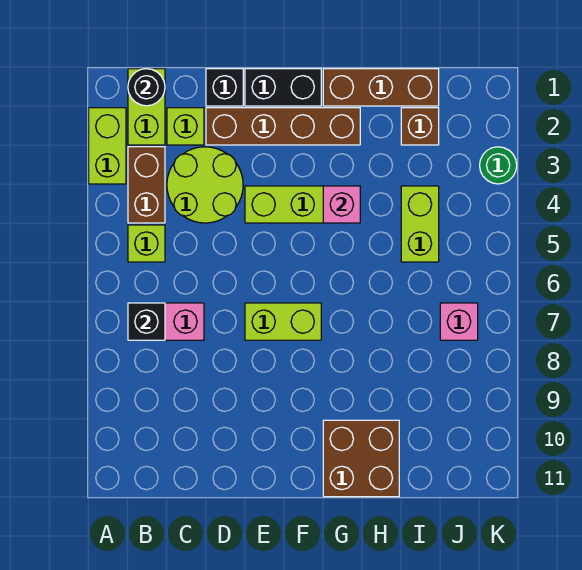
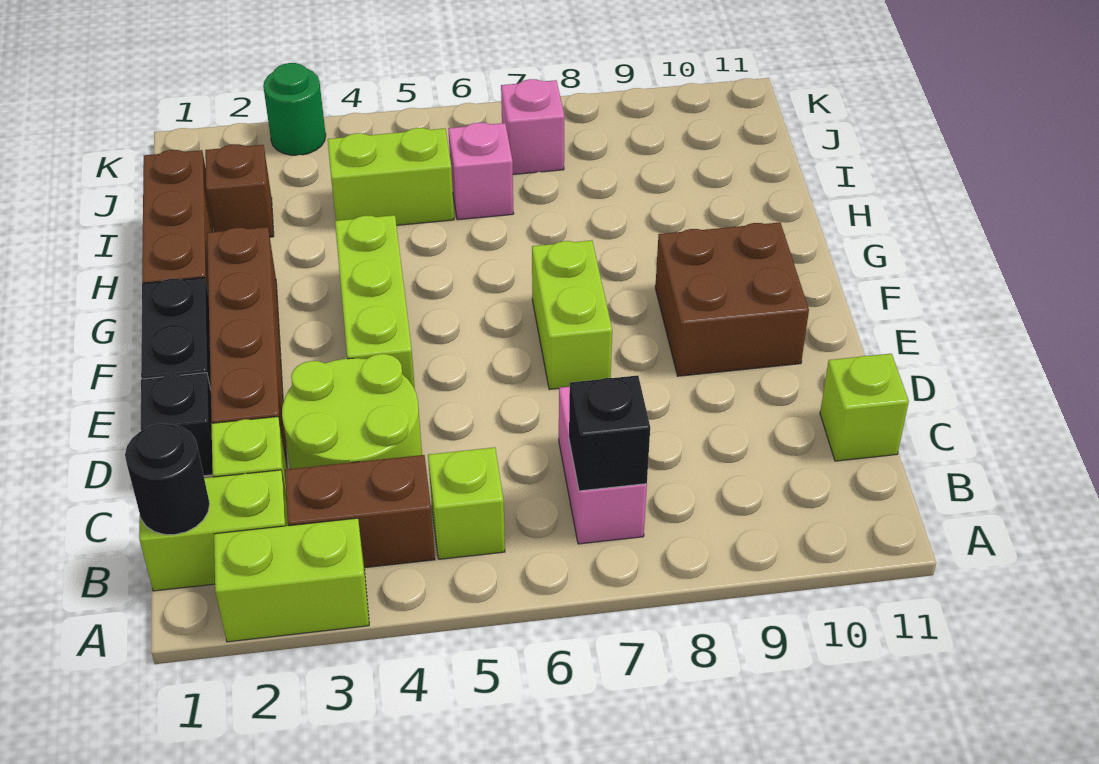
none -> lime brick C11 level 1
pink brick G4 level 2 -> pink brick I6 level 1
brown brick G10:H11 level 1 -> brown brick E9:F10 level 1

